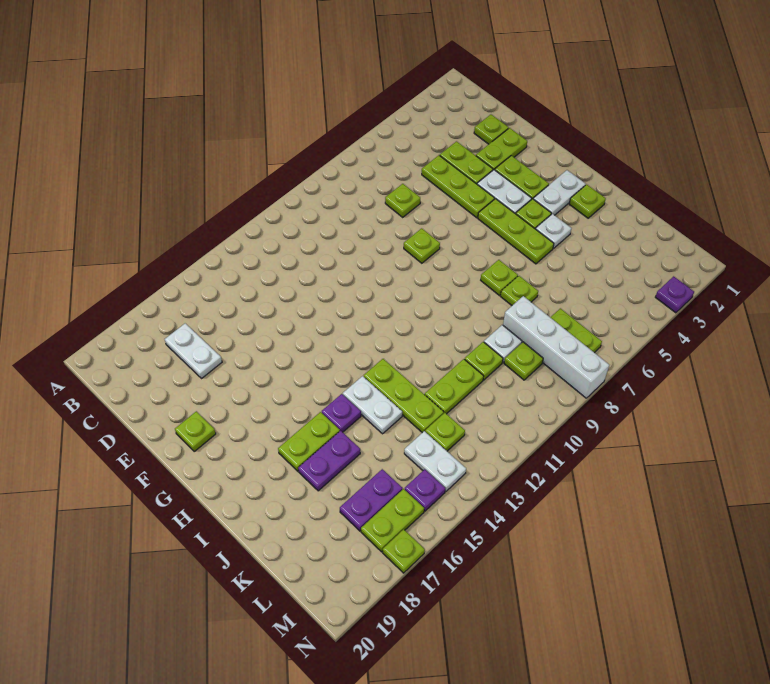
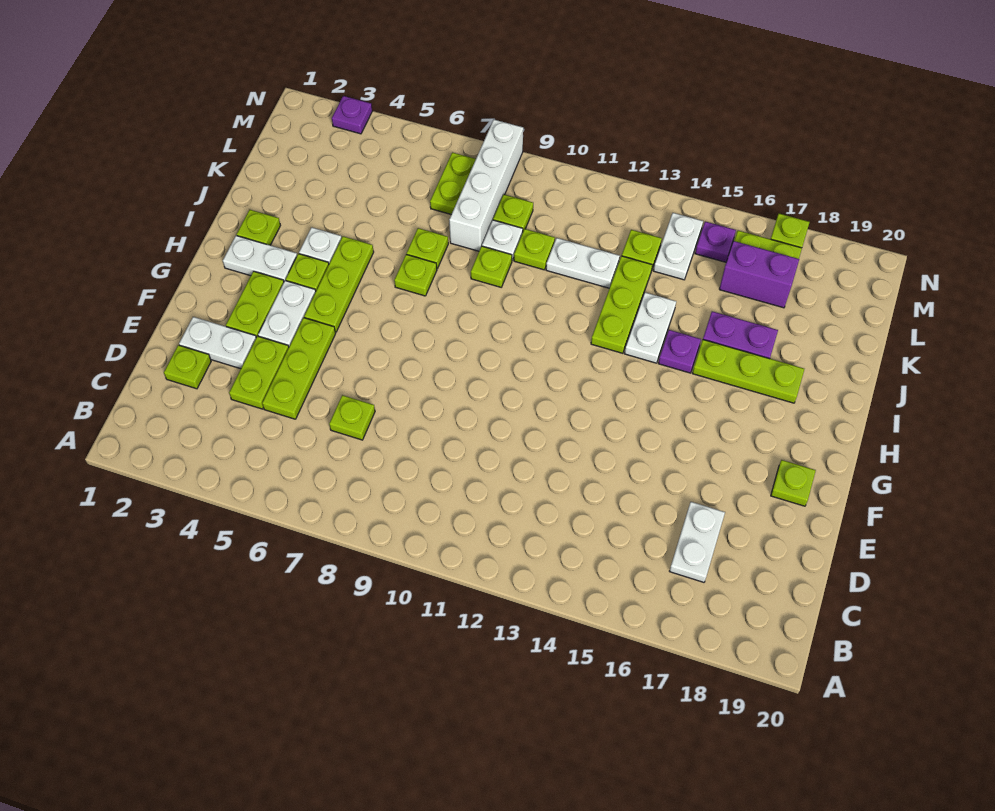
lime plate E2:E3 level 1 -> white plate E2:E3 level 1
lime plate F8 level 1 -> lime plate J9 level 1
lime plate I16:I17 level 1 -> lime plate I16:I18 level 1
lime plate K11:K12 level 1 -> white plate K11:K12 level 1
purple plate L16:L17 level 1 -> purple brick L16:L17 level 1

